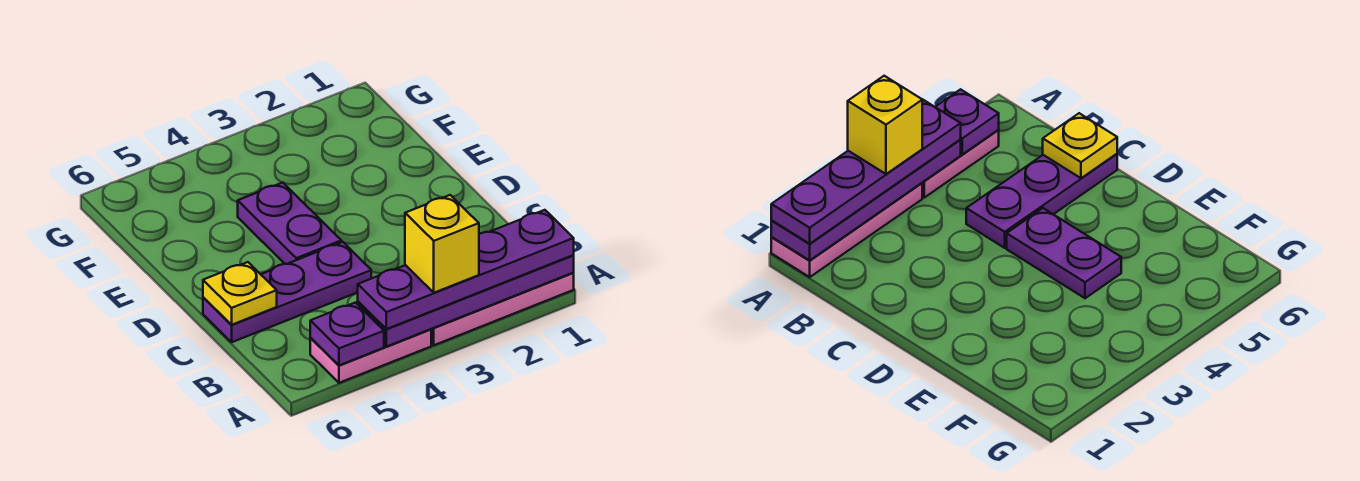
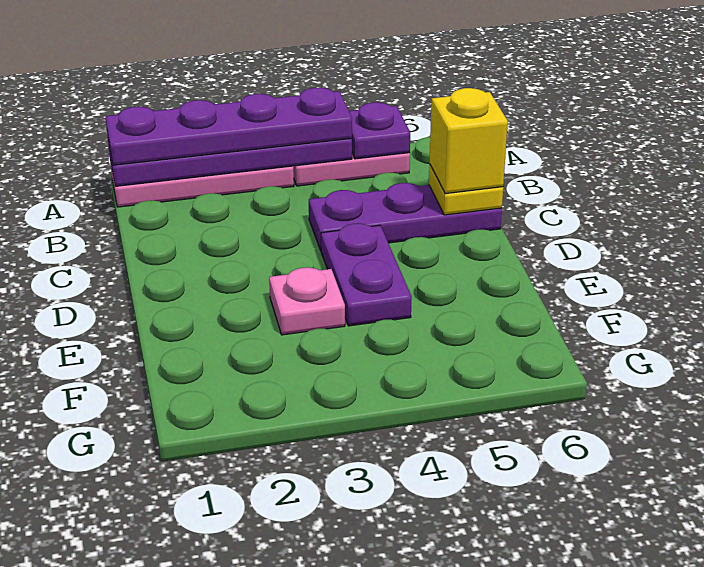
yellow brick A3 level 4 -> yellow brick C6 level 3
none -> pink plate E3 level 1

